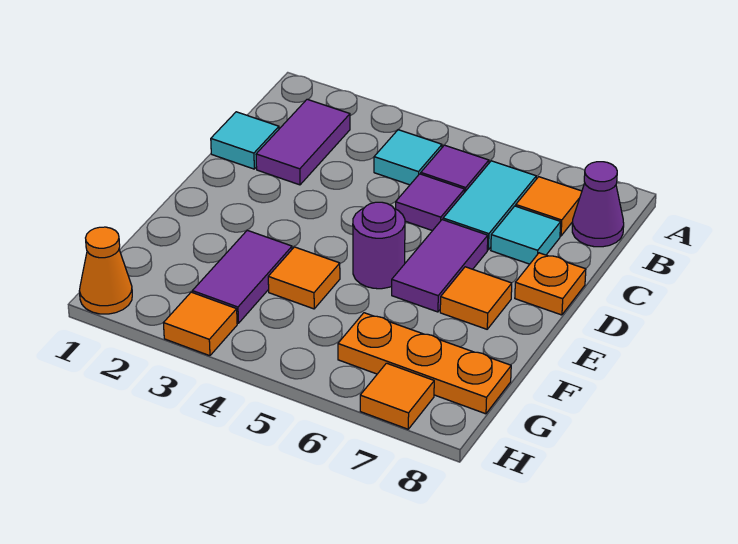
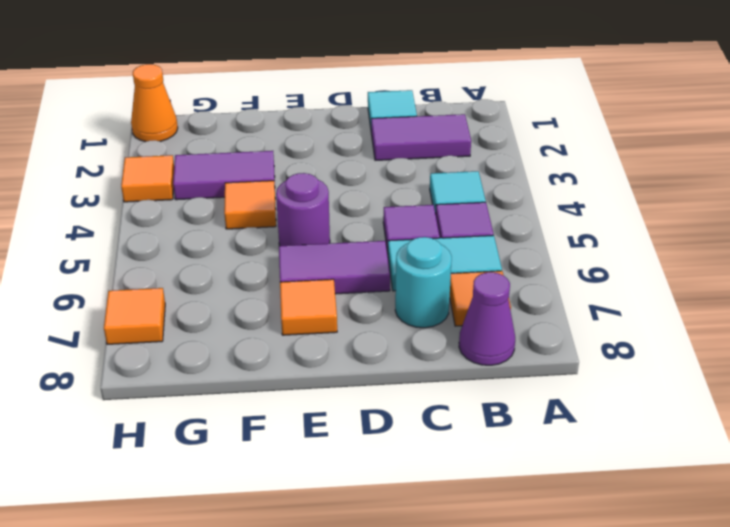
cyan tile C7 level 1 -> cyan round brick C7 level 1
orange plate D8 level 1 -> none
orange plate G6:G8 level 1 -> none

